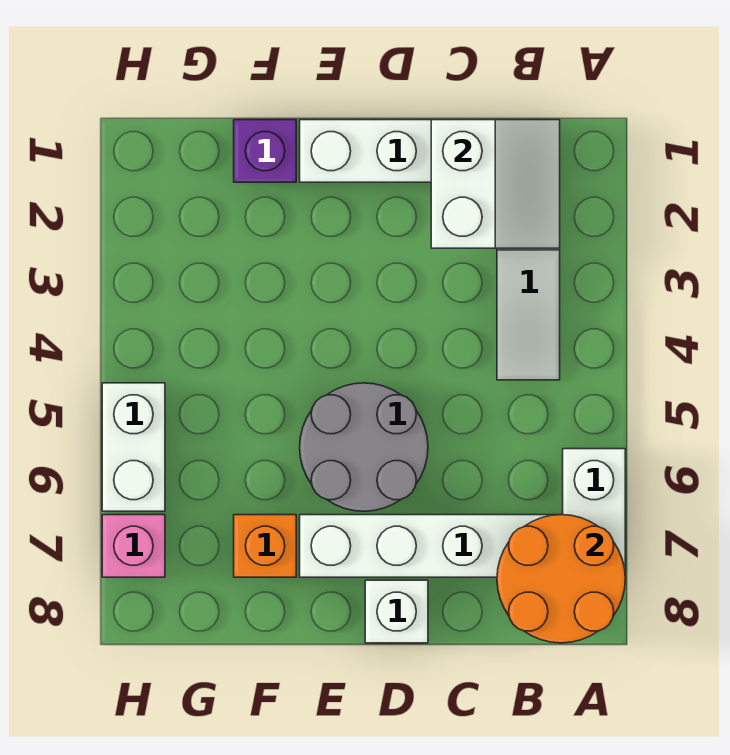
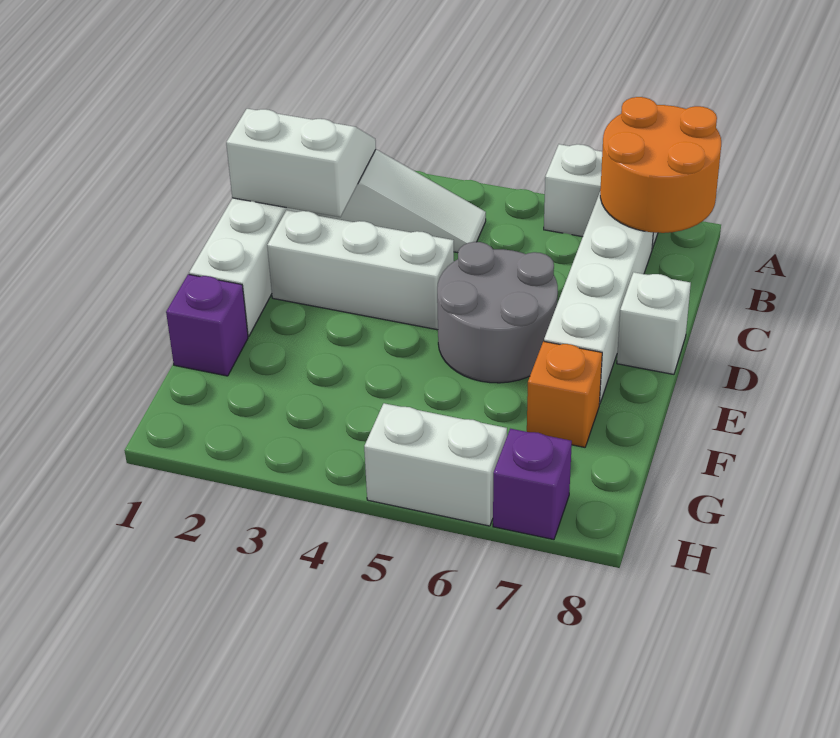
none -> white brick D2:D4 level 1
pink brick H7 level 1 -> purple brick H7 level 1

